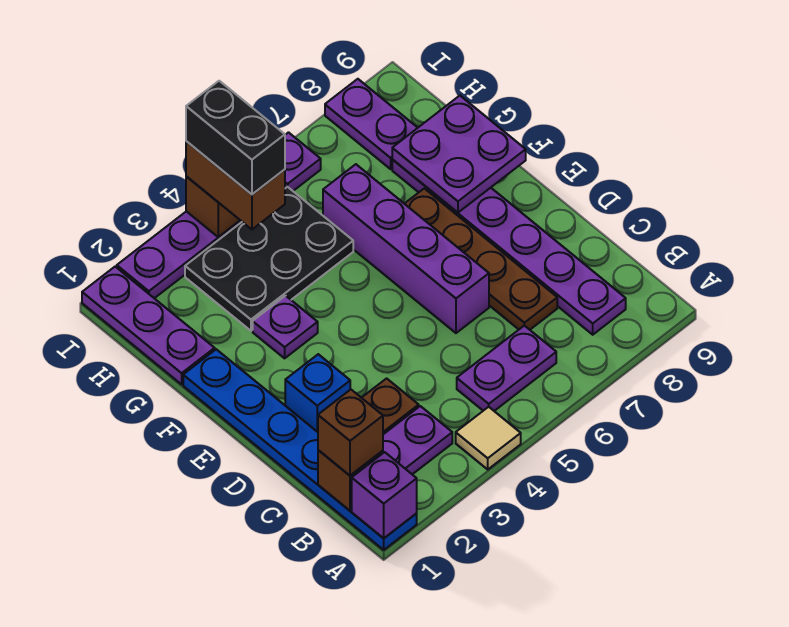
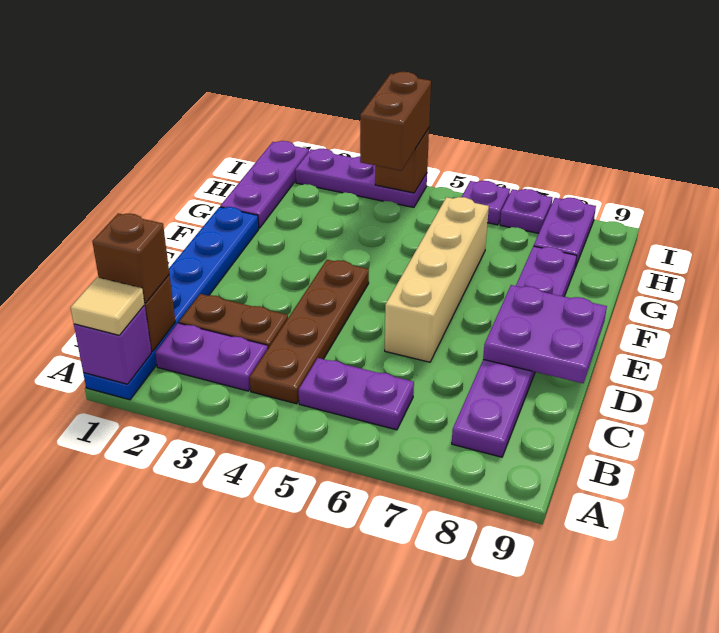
tan tile A4 level 1 -> tan tile A1 level 3
brown plate C7:F7 level 1 -> brown plate B4:E4 level 1
blue brick D2 level 1 -> none
purple brick D6:G6 level 1 -> tan brick D6:G6 level 1
purple plate F3 level 1 -> purple plate I7 level 1
purple plate F8:G9 level 2 -> purple plate D8:E9 level 2
black plate G3:H5 level 1 -> none
black brick H4:I4 level 4 -> none

